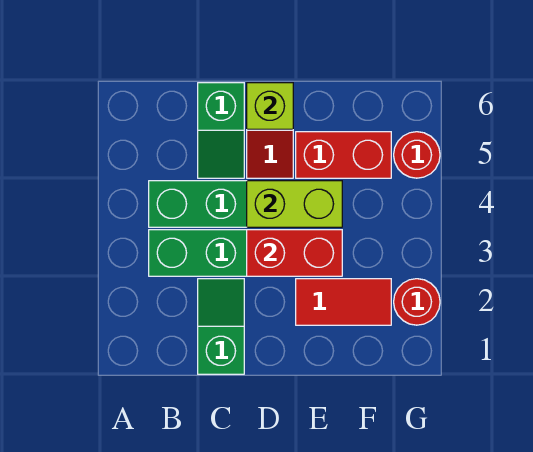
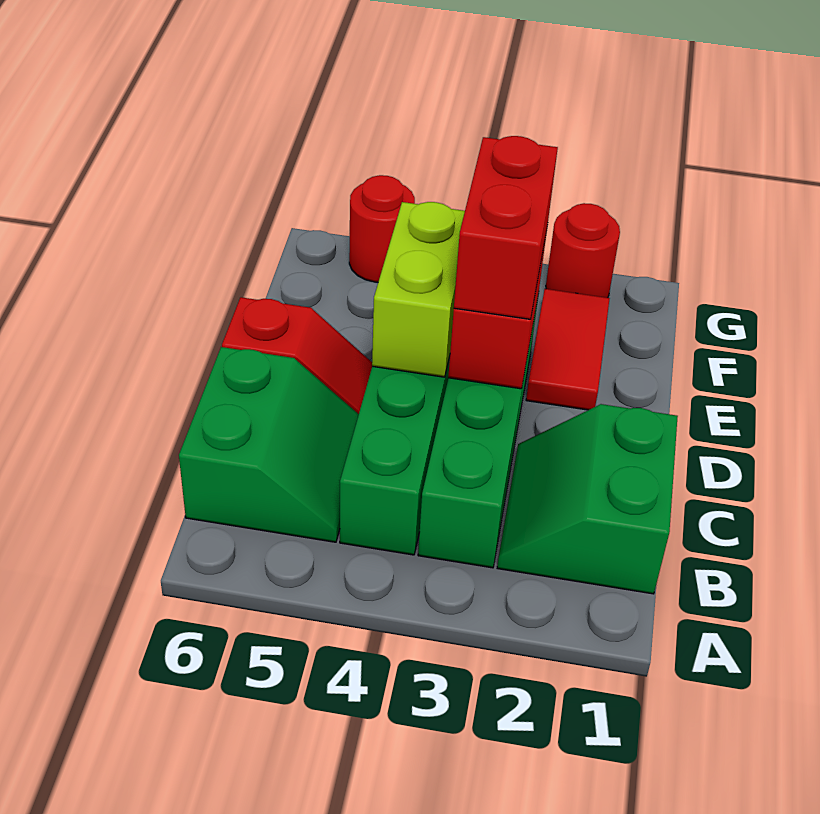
green slope C1:C2 level 1 top 1 -> green slope B1:C2 level 1 top 1
green slope C5:C6 level 1 top 6 -> green slope B5:C6 level 1 top 6
lime brick D6 level 2 -> none
red brick E5:F5 level 1 -> red brick D3:E3 level 3

